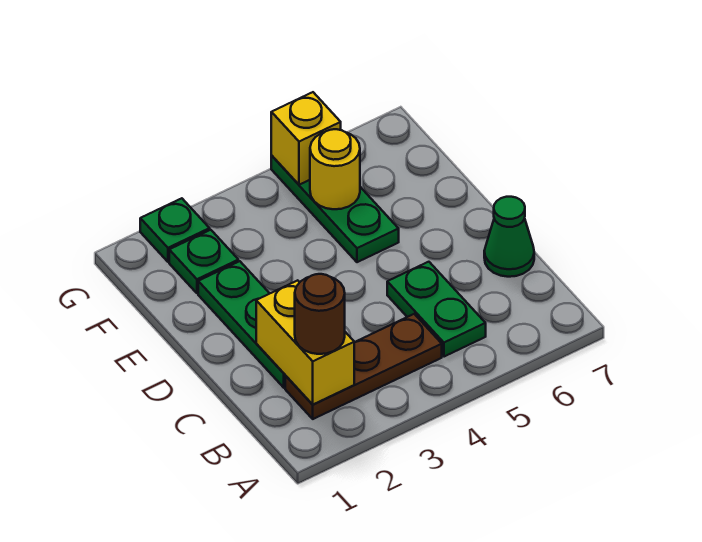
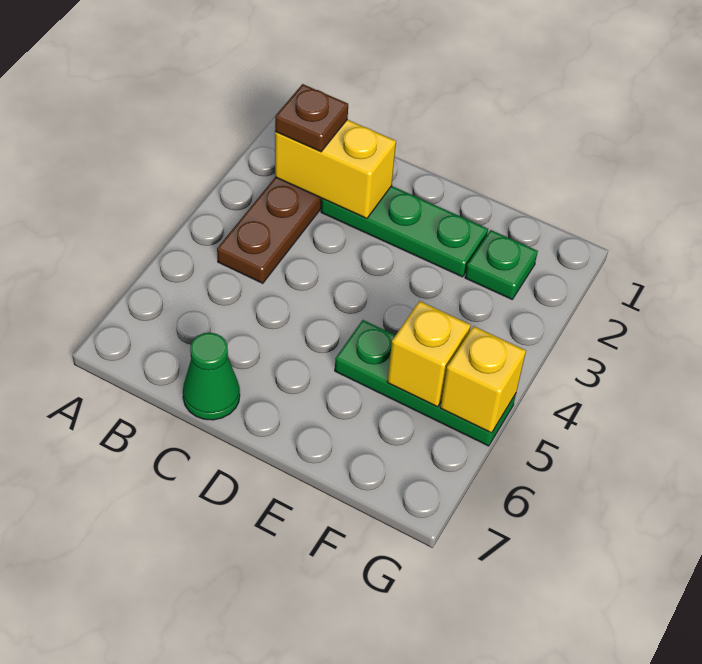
brown round brick B2 level 3 -> brown plate B2 level 3
green plate B5:C5 level 1 -> none
yellow round brick F5 level 2 -> yellow brick F5 level 2
green plate G2 level 1 -> none

